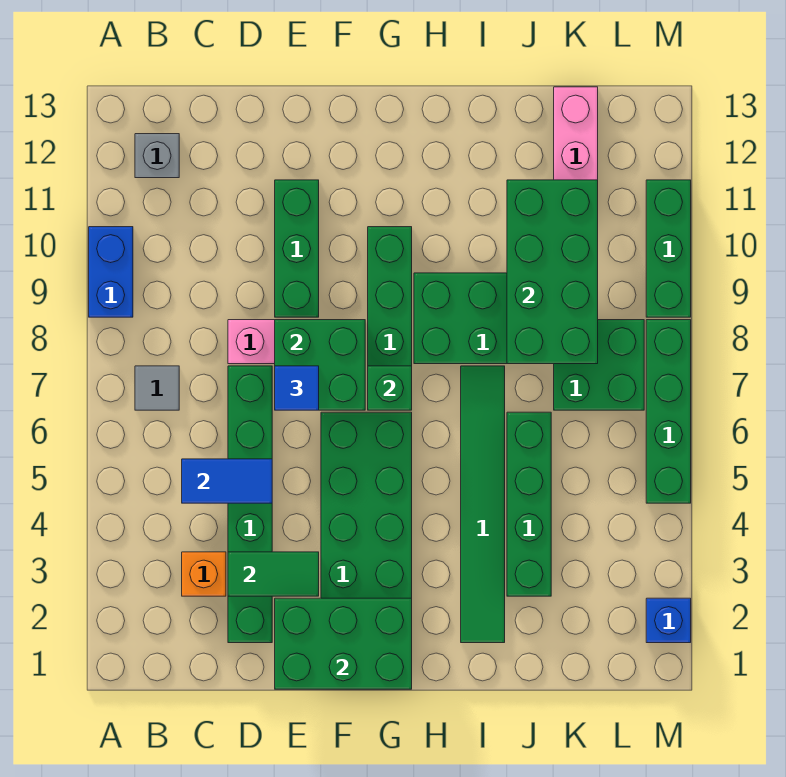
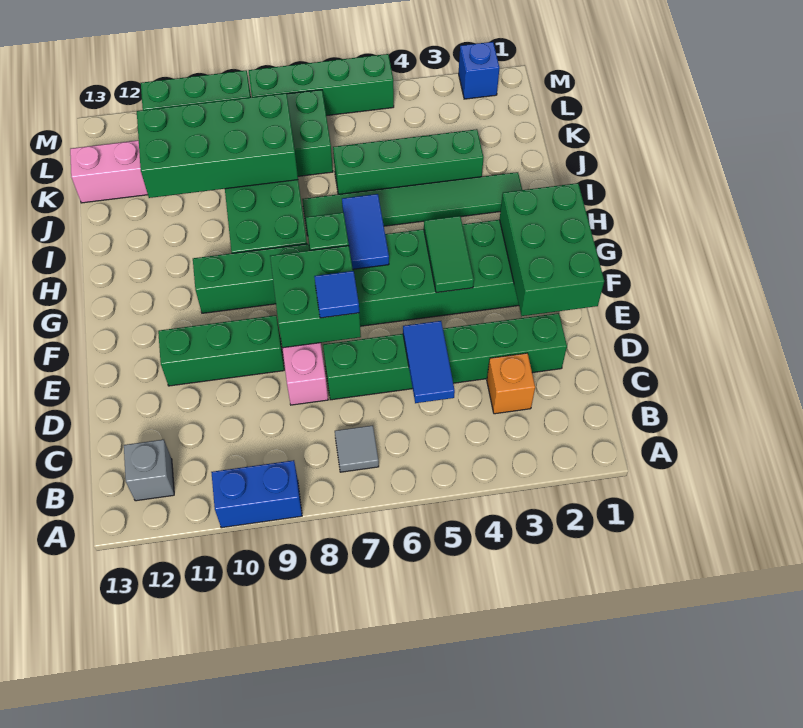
green tile D3:E3 level 2 -> green tile F4:G4 level 2
none -> blue tile G6:H6 level 2

